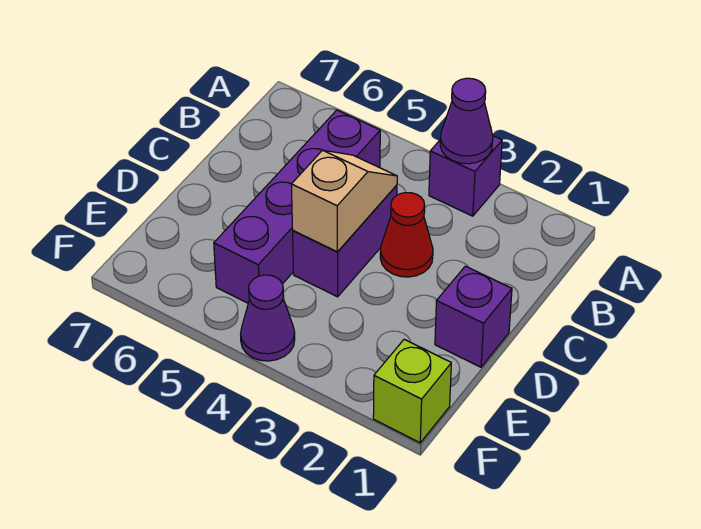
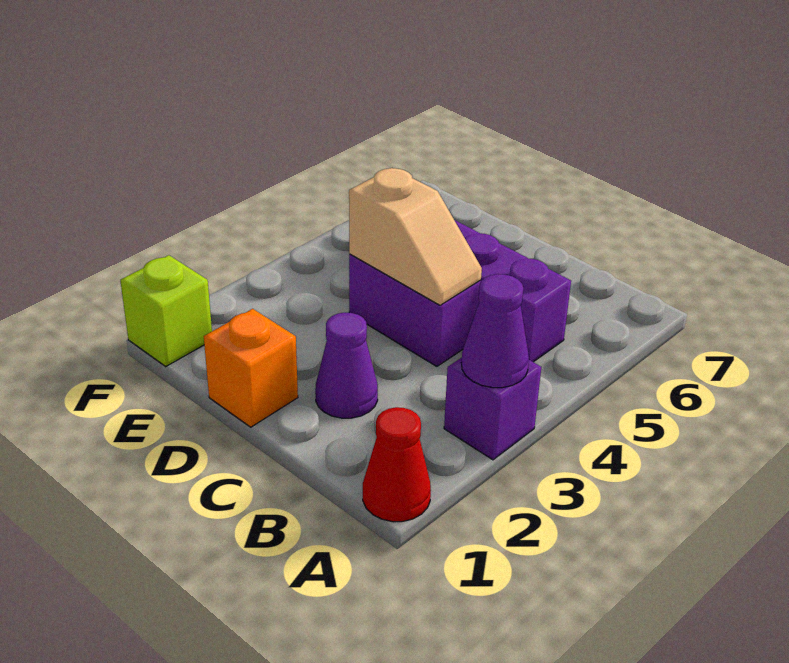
red cone C3 level 1 -> red cone A1 level 1
purple brick D1 level 1 -> orange brick D1 level 1
purple cone F4 level 1 -> purple cone C2 level 1

